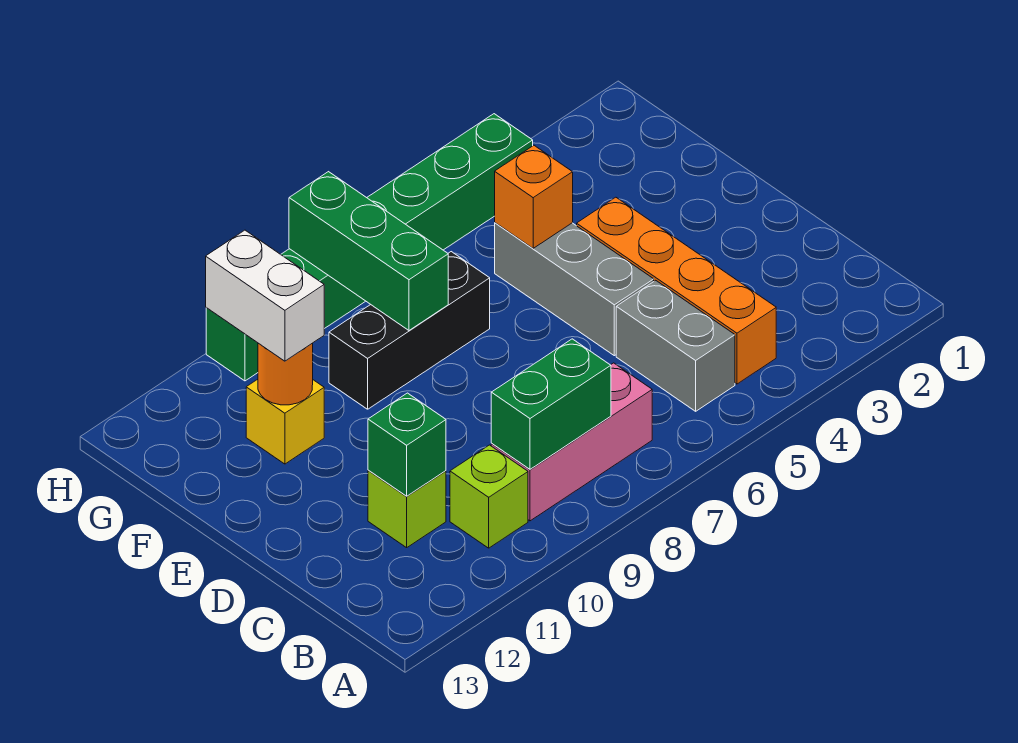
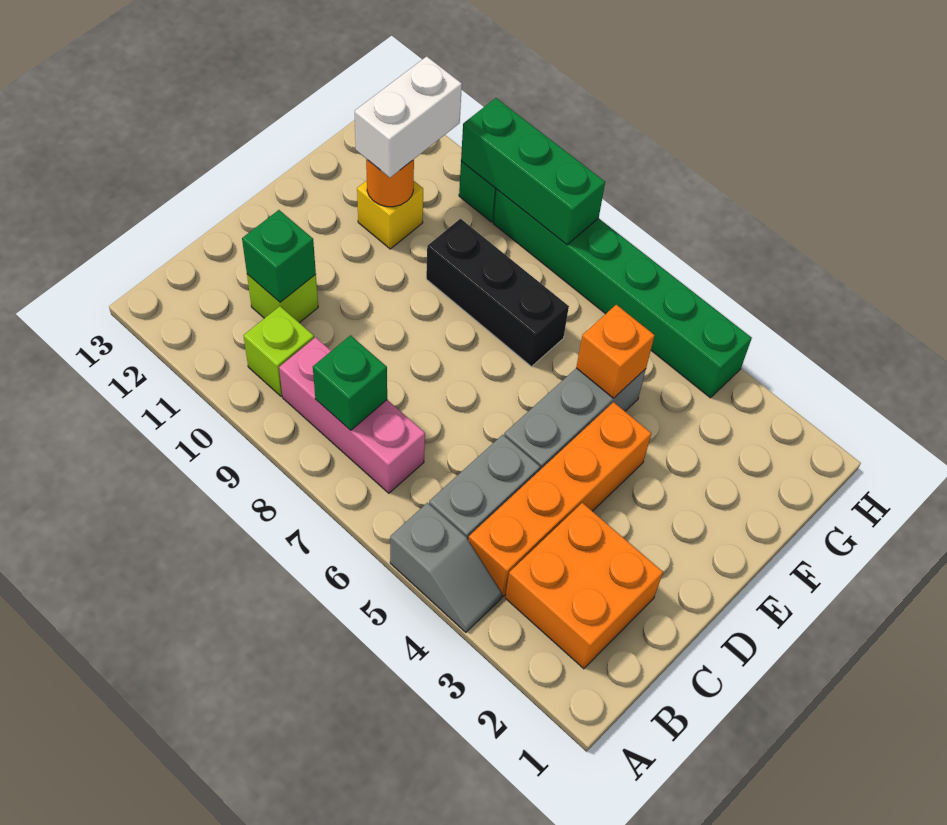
none -> grey slope A4:A5 level 1 top 5
none -> orange brick B2:C3 level 1
green brick B8:B9 level 2 -> green brick B8 level 2
green brick F8:H8 level 2 -> green brick H8:H10 level 2

